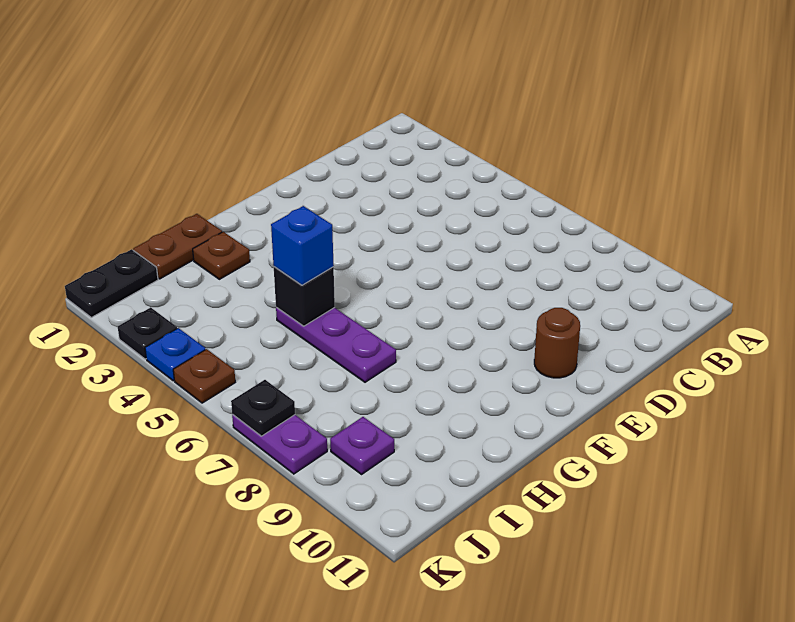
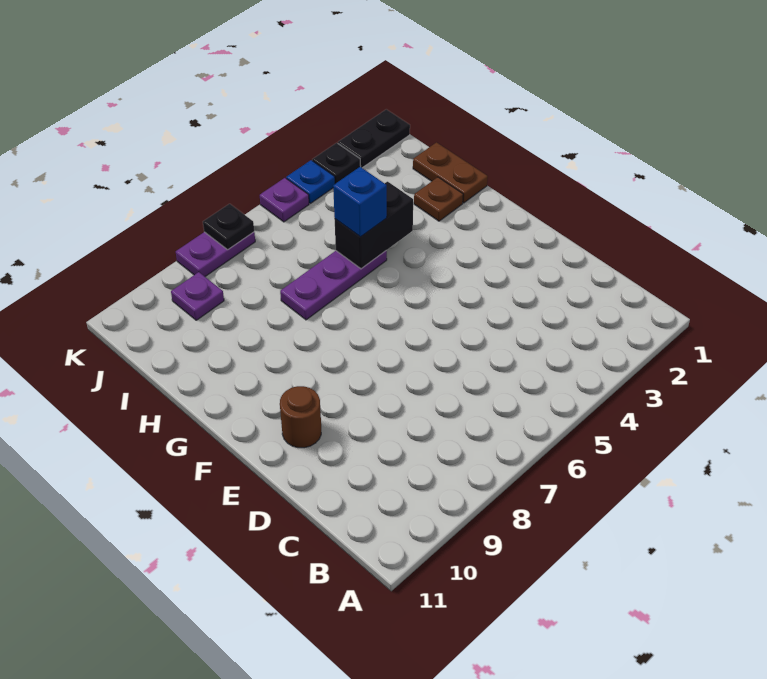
black brick H5 level 2 -> black brick H4:H5 level 2
black plate J1:K1 level 1 -> black plate K1:K2 level 1
brown plate K5 level 1 -> purple plate K5 level 1

